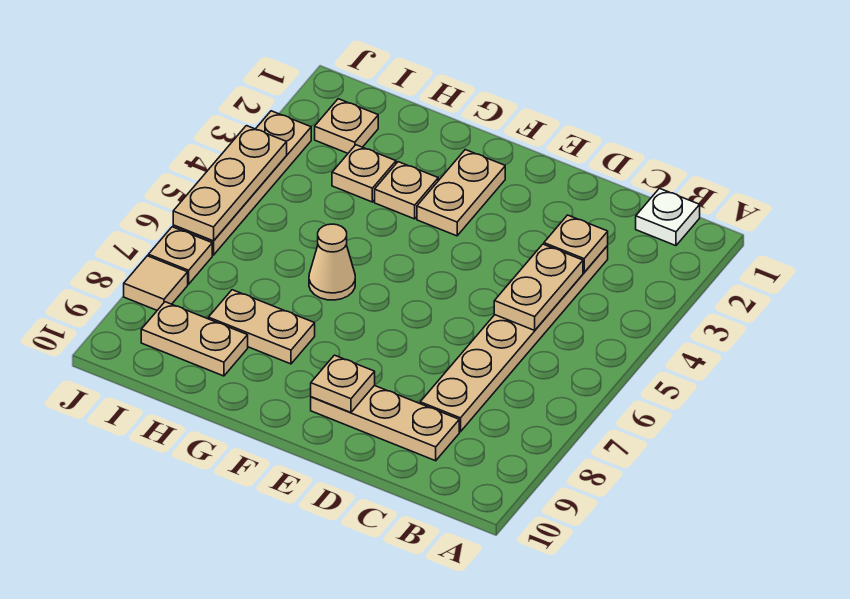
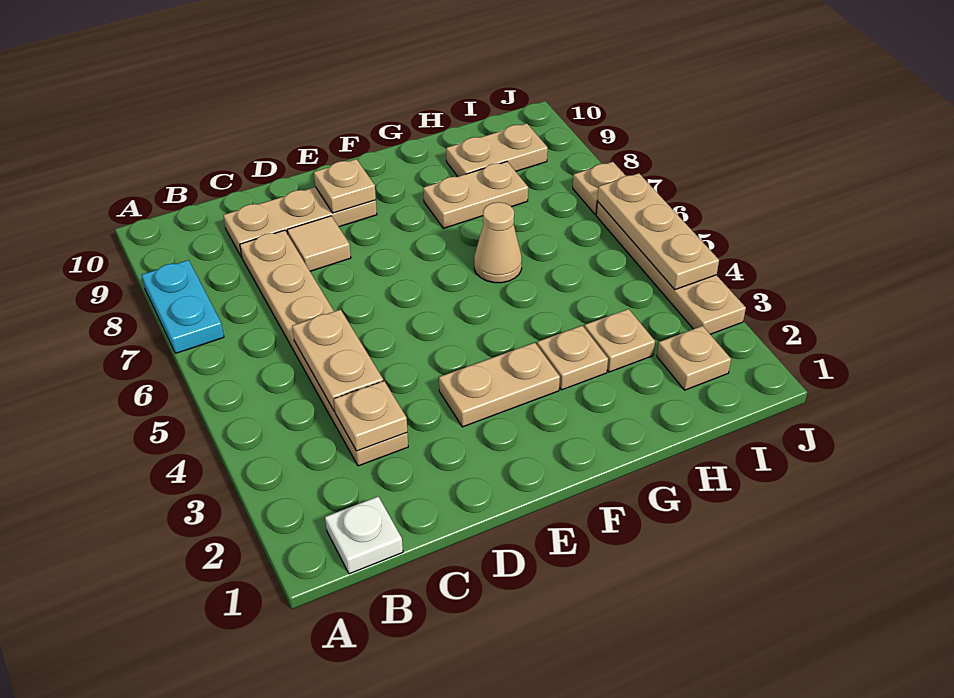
none -> cyan plate A7:A8 level 1
tan plate F2:F3 level 1 -> tan plate E3:F3 level 1
tan tile J8 level 1 -> tan tile D8 level 1

